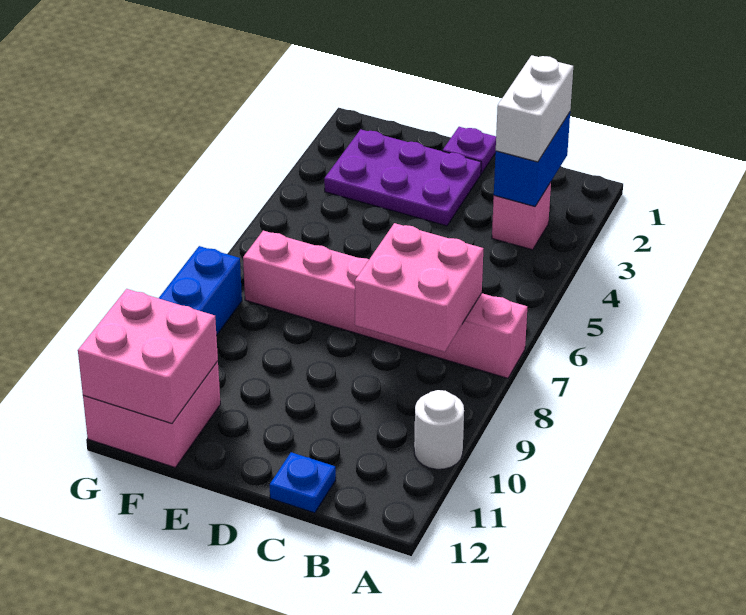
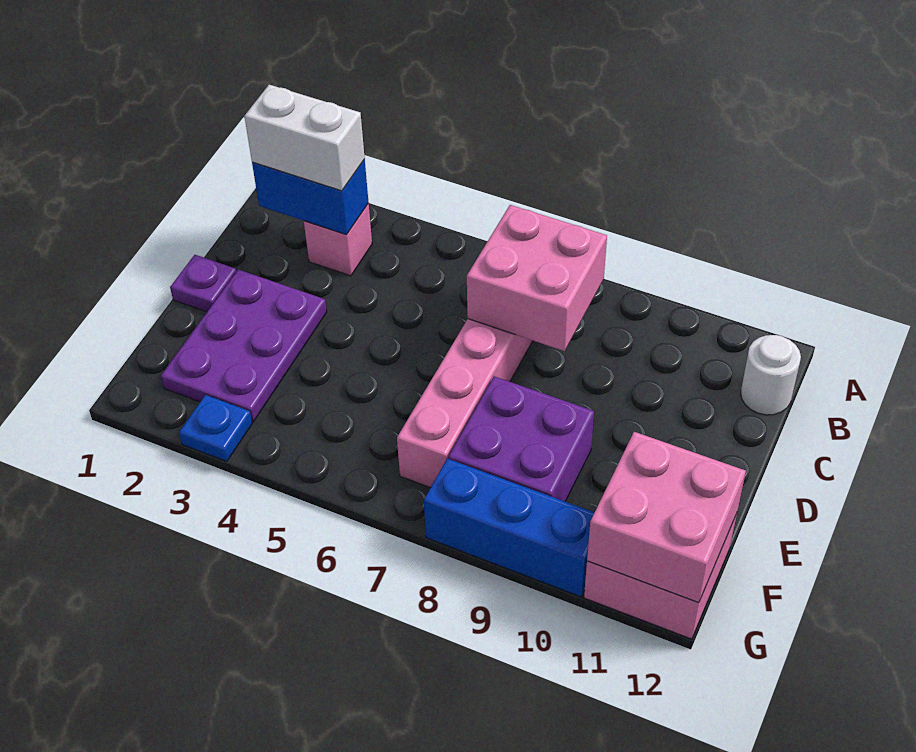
white round brick A10 level 1 -> white round brick B12 level 1
blue plate C12 level 1 -> blue plate G3 level 1
none -> purple brick E8:F9 level 1

